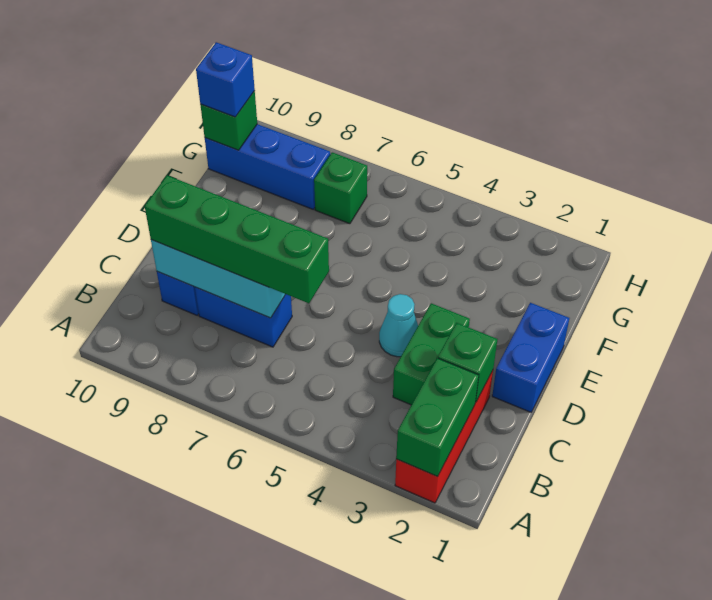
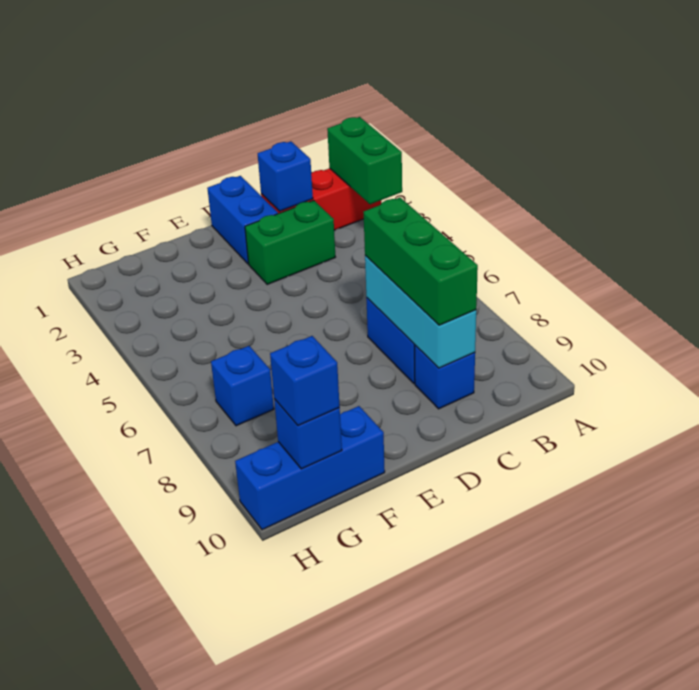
green brick A2:B2 level 2 -> green brick A2:A3 level 2
green brick C2 level 2 -> blue brick C2 level 2
green brick C6:C9 level 3 -> green brick C7:C9 level 3
blue brick D1:E1 level 1 -> blue brick D1:D2 level 1
cyan cone D4 level 1 -> none
green brick G7 level 1 -> blue brick G7 level 1
blue brick G8:G10 level 1 -> blue brick F10:H10 level 1
green brick G10 level 2 -> blue brick G10 level 2

